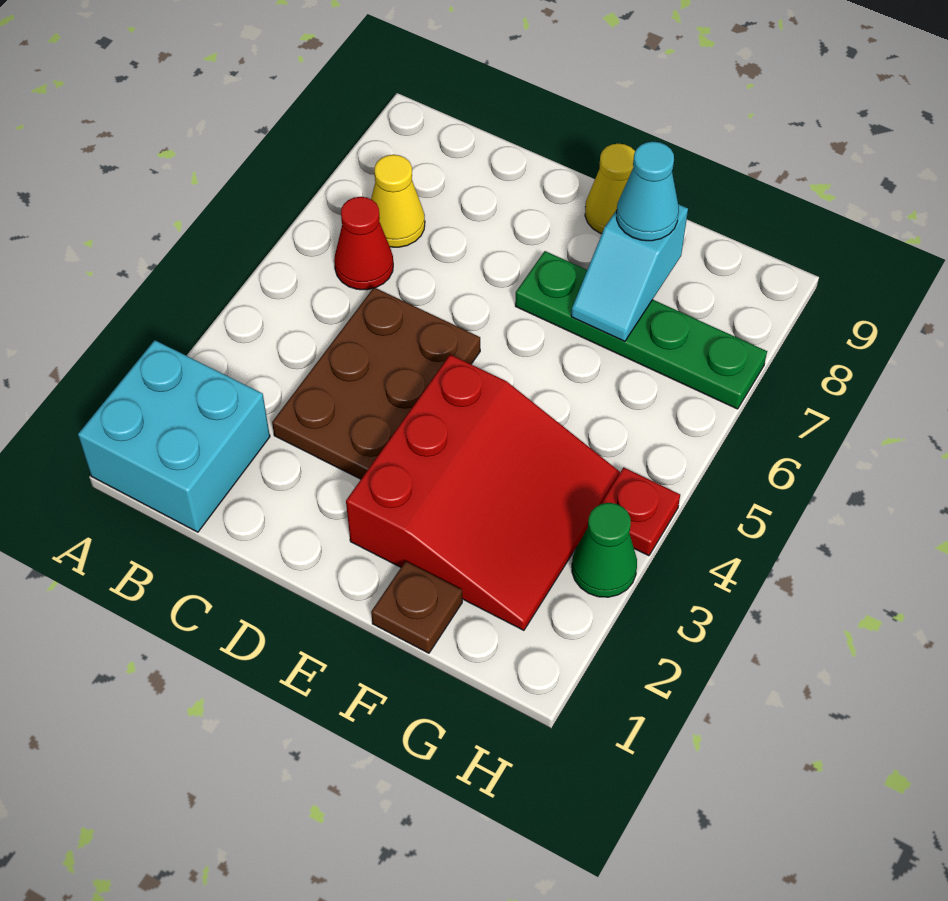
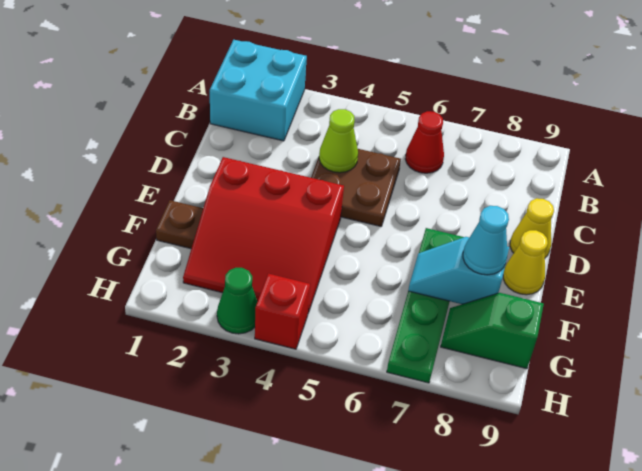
yellow cone B7 level 1 -> yellow cone D9 level 1
brown plate C3:D5 level 1 -> brown plate C4:D5 level 1
none -> lime cone C4 level 2
none -> green slope G8:G9 level 1 top 9
red plate H4 level 1 -> red brick H4 level 1

